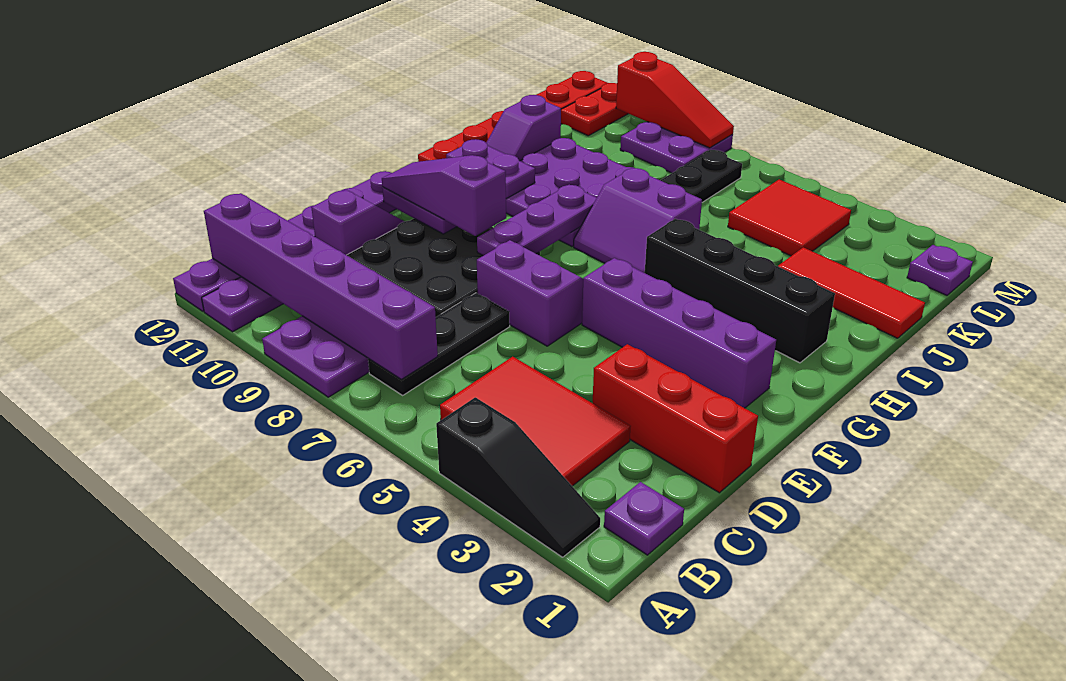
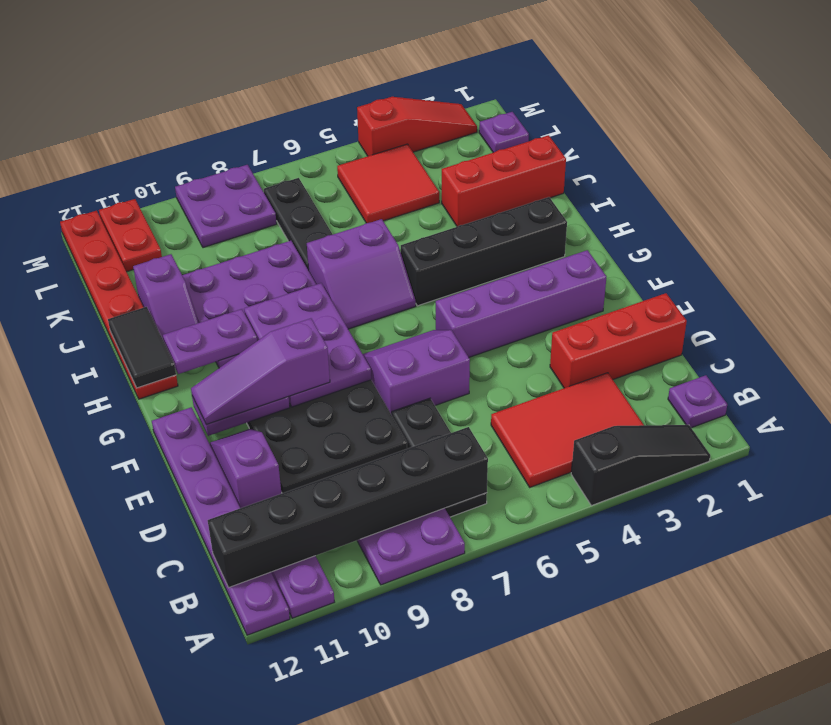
purple brick B7:B12 level 2 -> black brick B7:B12 level 2
purple plate F8:H8 level 2 -> purple plate F8:H9 level 2
none -> black tile H12:I12 level 2
red tile J1:J3 level 1 -> red brick J1:J3 level 1
red slope M8:M10 level 2 top 10 -> red slope M2:M4 level 1 top 4

